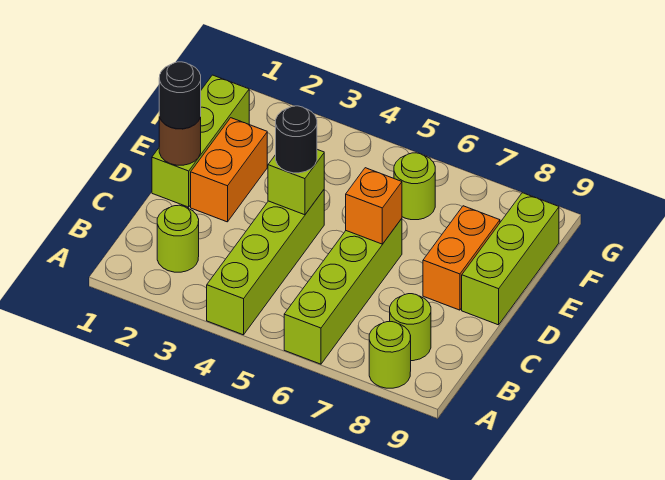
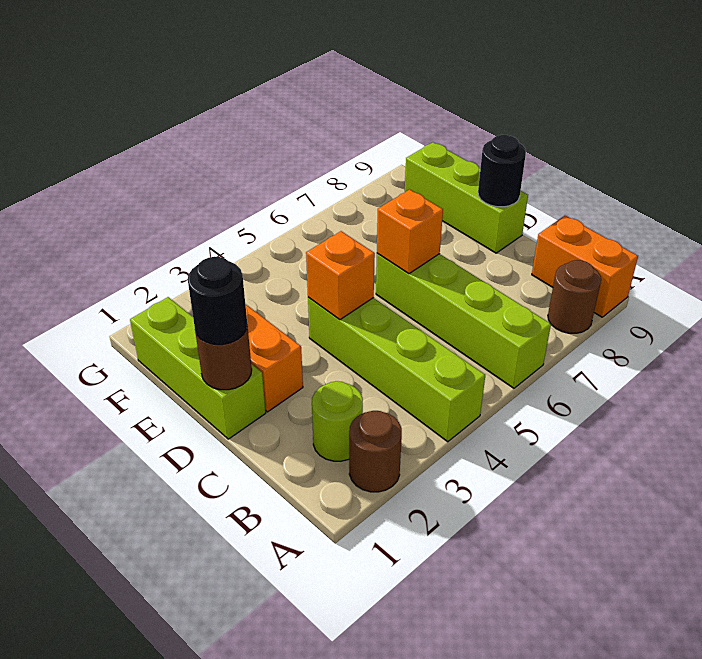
none -> brown round brick A2 level 1
lime round brick A8 level 1 -> brown round brick A8 level 1
lime round brick B8 level 1 -> none
lime brick D4 level 2 -> orange brick D4 level 2
black round brick D4 level 3 -> black round brick D9 level 2
orange brick D8:E8 level 1 -> orange brick A9:B9 level 1
lime round brick F6 level 1 -> none

